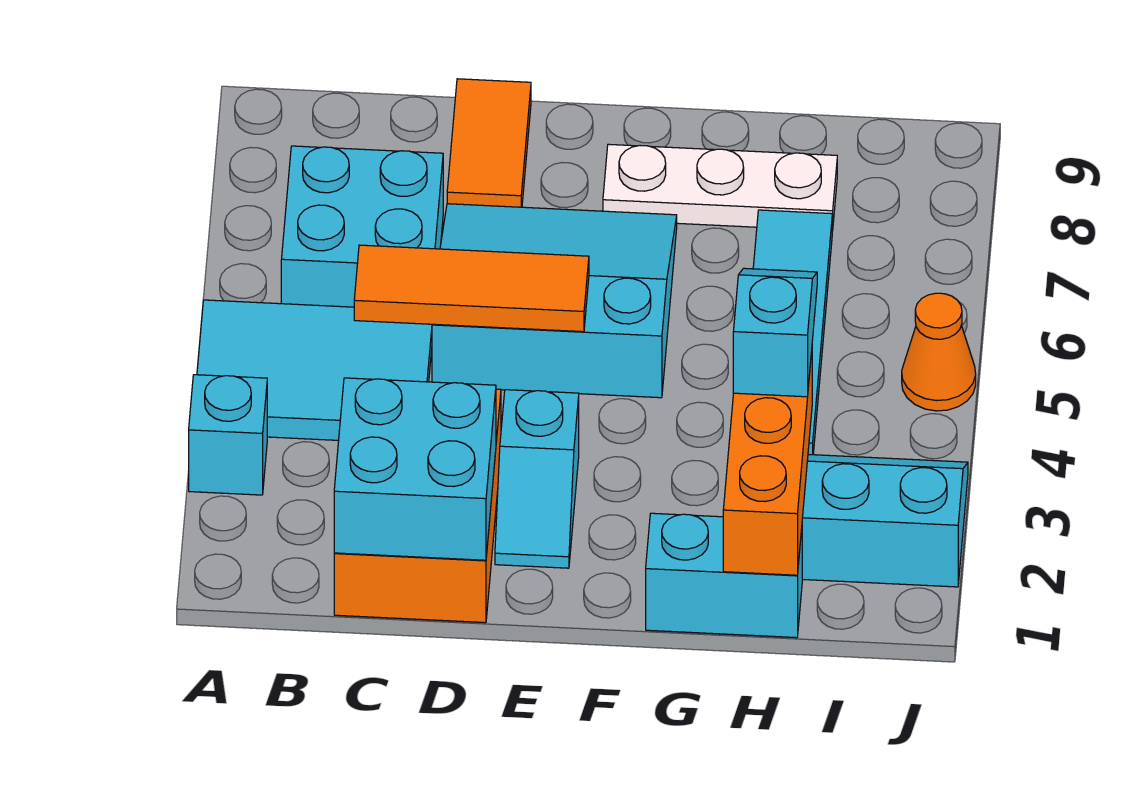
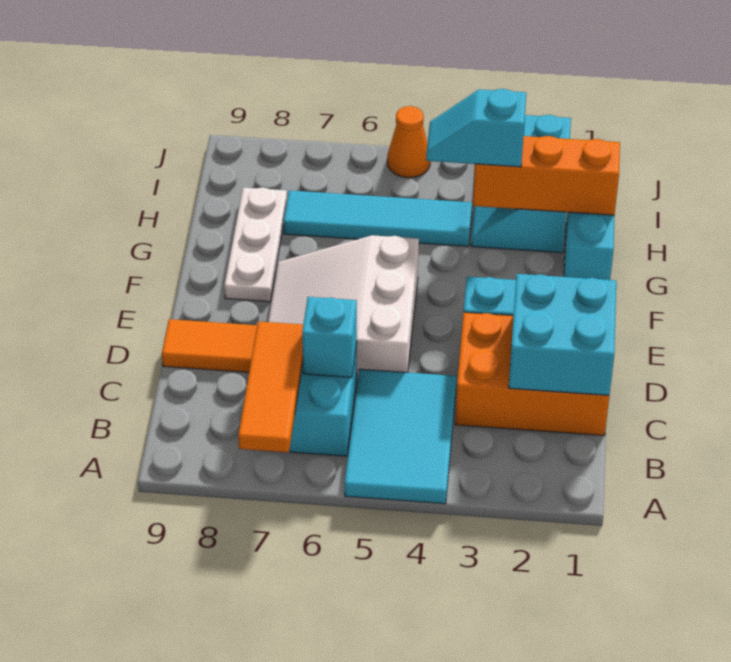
cyan brick A3 level 1 -> cyan brick C6 level 2
orange tile C5:E5 level 2 -> orange tile A7:C7 level 2
cyan slope D5:F7 level 1 top 5 -> white slope D5:F7 level 1 top 5

